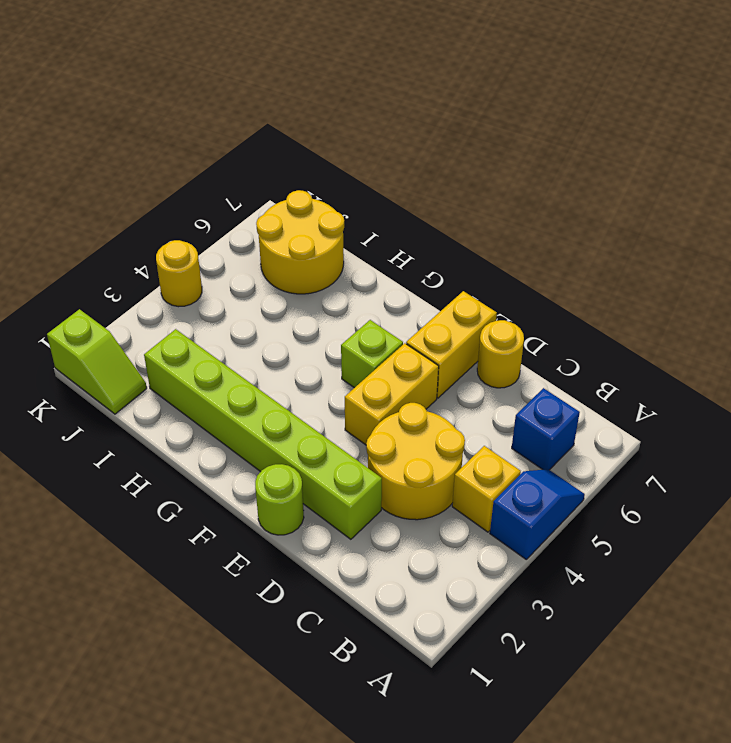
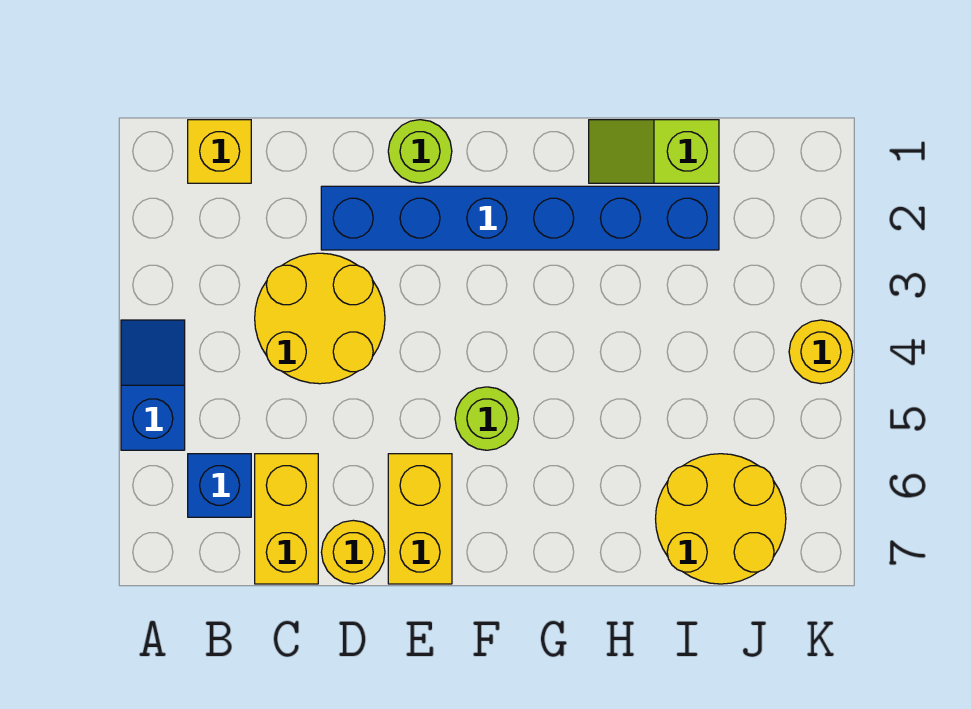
blue slope A4:A5 level 1 top 4 -> blue slope A4:A5 level 1 top 5
yellow brick B4 level 1 -> yellow brick B1 level 1
lime brick D2:I2 level 1 -> blue brick D2:I2 level 1
yellow brick E4:E5 level 1 -> yellow brick C6:C7 level 1
lime brick F5 level 1 -> lime round brick F5 level 1
lime slope J1:K1 level 1 top K -> lime slope H1:I1 level 1 top I

